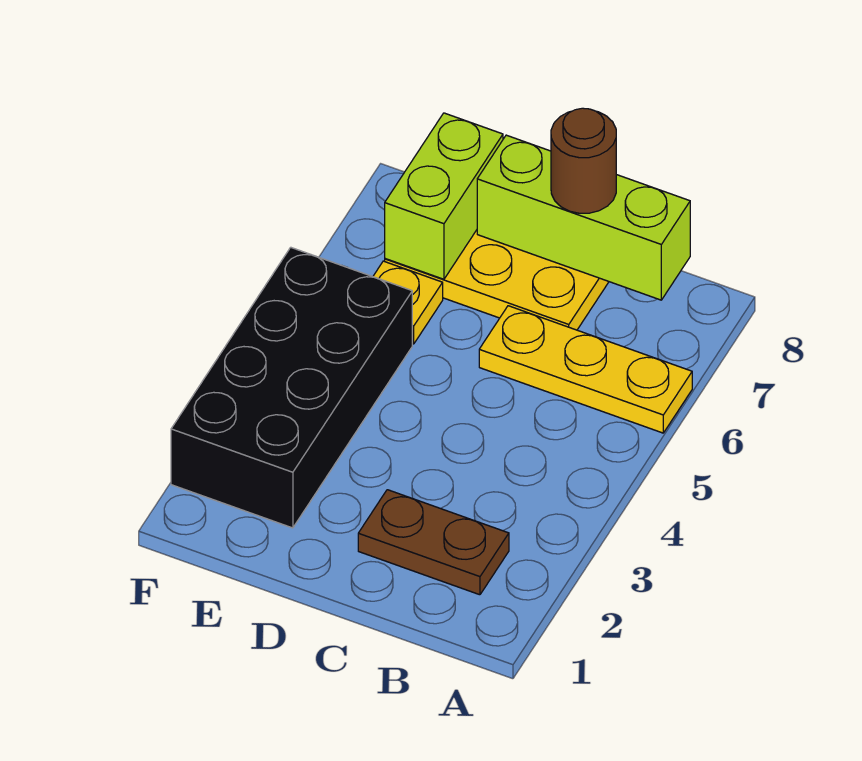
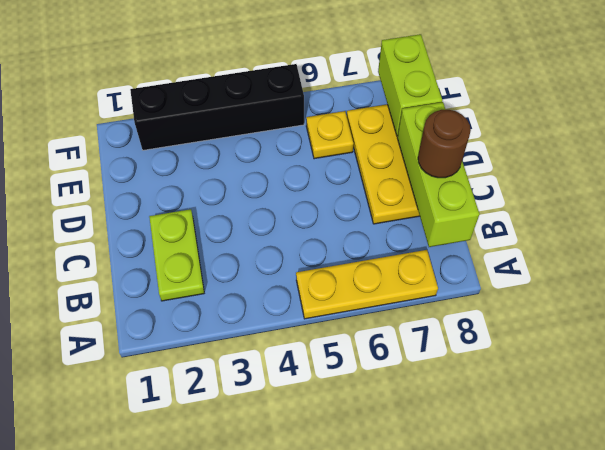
yellow plate A6:C6 level 1 -> yellow plate A5:A7 level 1
brown plate B2:C2 level 1 -> lime plate B2:C2 level 1
black brick E2:F5 level 1 -> black brick F2:F5 level 1
lime brick E7:E8 level 2 -> lime brick E8:F8 level 2

